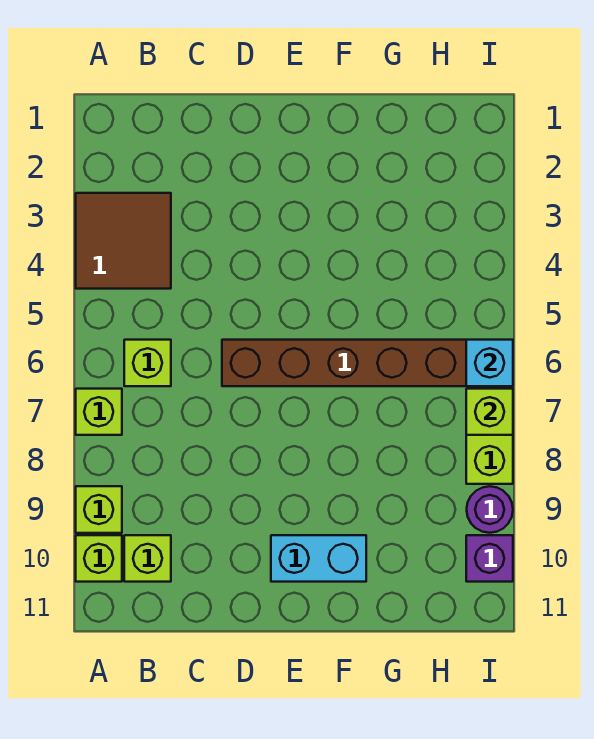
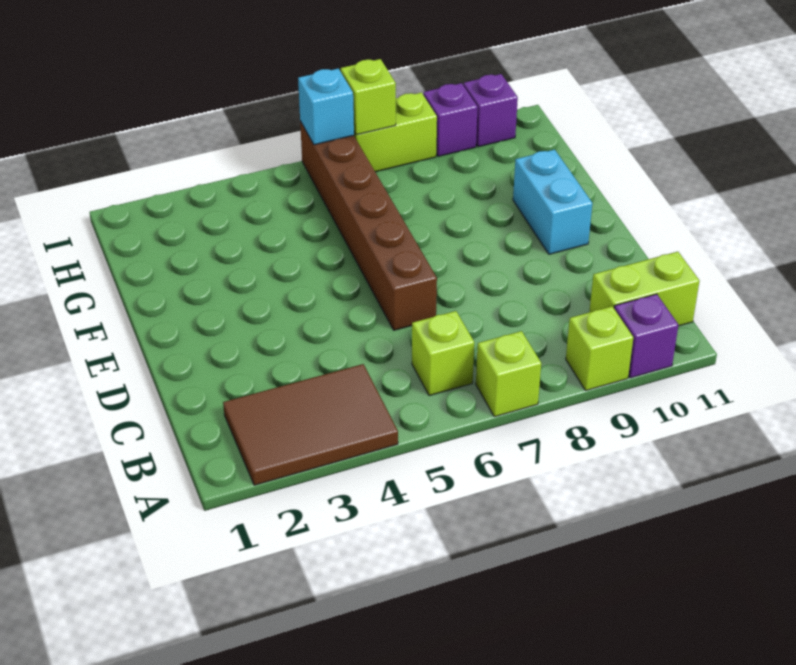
brown tile A3:B4 level 1 -> brown tile A2:B4 level 1
lime brick A10 level 1 -> purple brick A10 level 1
lime brick B10 level 1 -> lime brick B10:B11 level 1
purple round brick I9 level 1 -> purple brick I9 level 1

